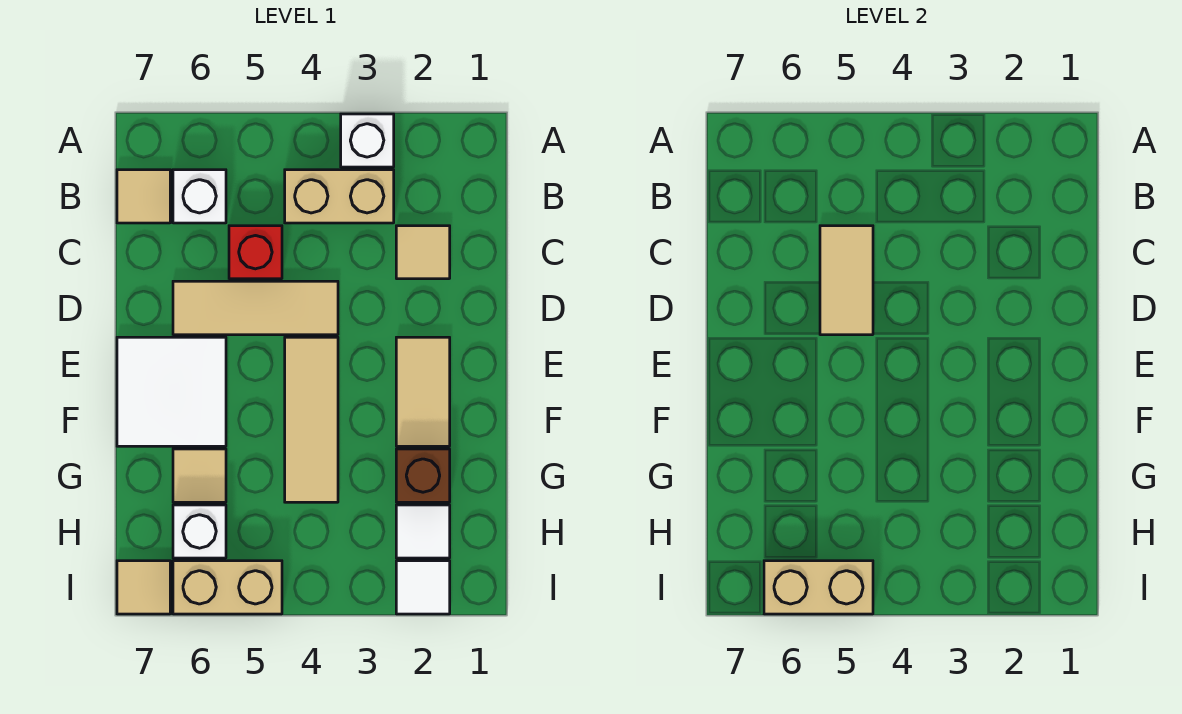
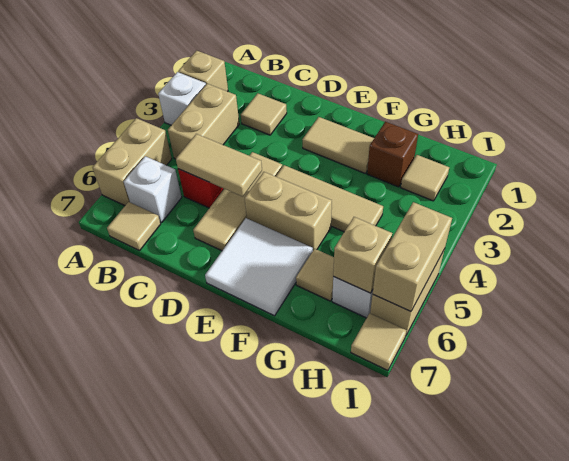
none -> tan brick A2 level 1
none -> tan brick A5:A6 level 1
none -> tan brick E5:F5 level 1
white tile H2 level 1 -> tan tile H2 level 1
none -> tan brick H6 level 2
white tile I2 level 1 -> none

